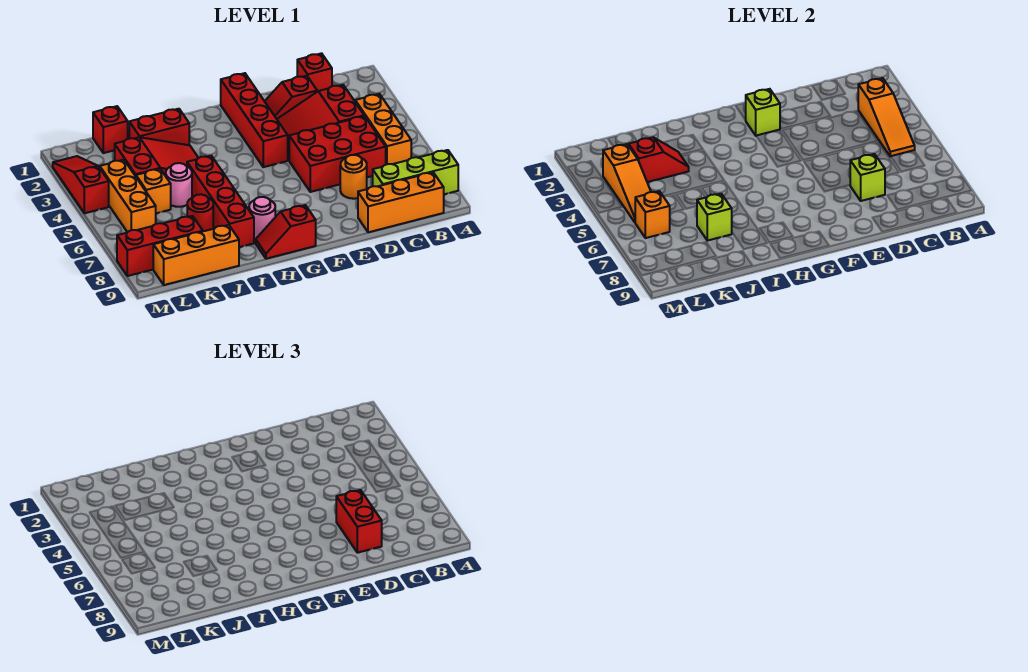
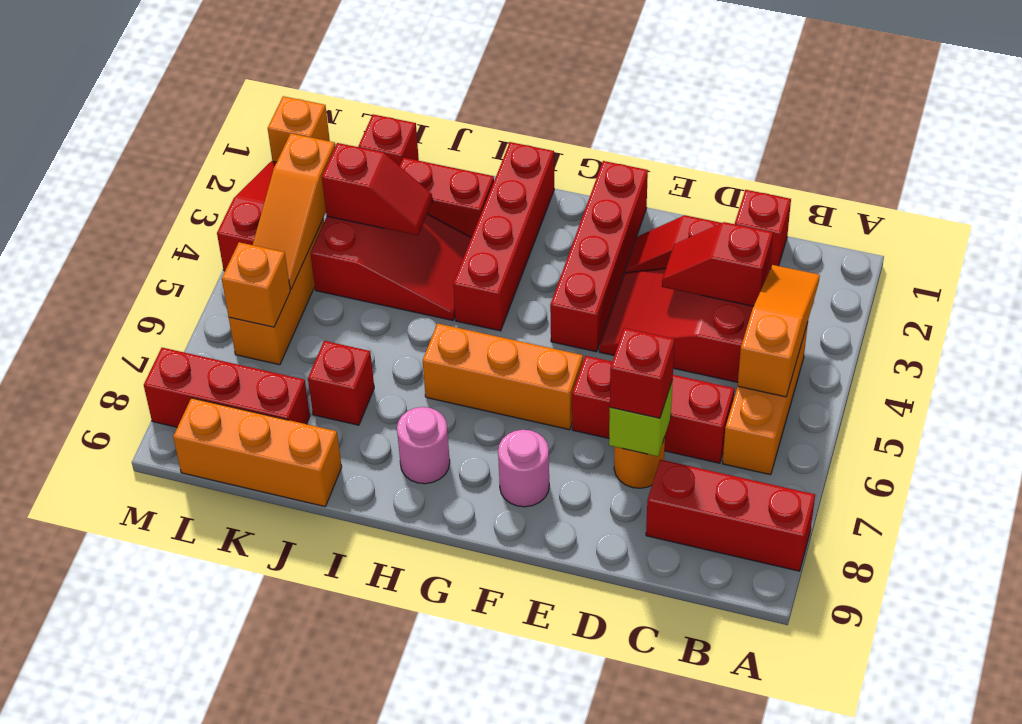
lime brick A8:C8 level 1 -> red brick A8:C8 level 1
orange slope B3:B5 level 2 top 3 -> orange slope B3:B5 level 2 top 5
orange brick B9:D9 level 1 -> orange brick F6:H6 level 1
red brick C5:E6 level 1 -> red brick C6:E6 level 1
red brick D7:D8 level 3 -> red brick D7 level 3
lime brick F2 level 2 -> none
red slope G9:H9 level 1 top G -> red slope C3:D3 level 2 top C
red brick I5:I8 level 1 -> red brick H1:H4 level 1
pink round brick J5 level 1 -> pink round brick F8 level 1
red round brick J7 level 1 -> red brick J7 level 1
lime brick J7 level 2 -> none
orange brick K5 level 1 -> orange brick M1 level 1

